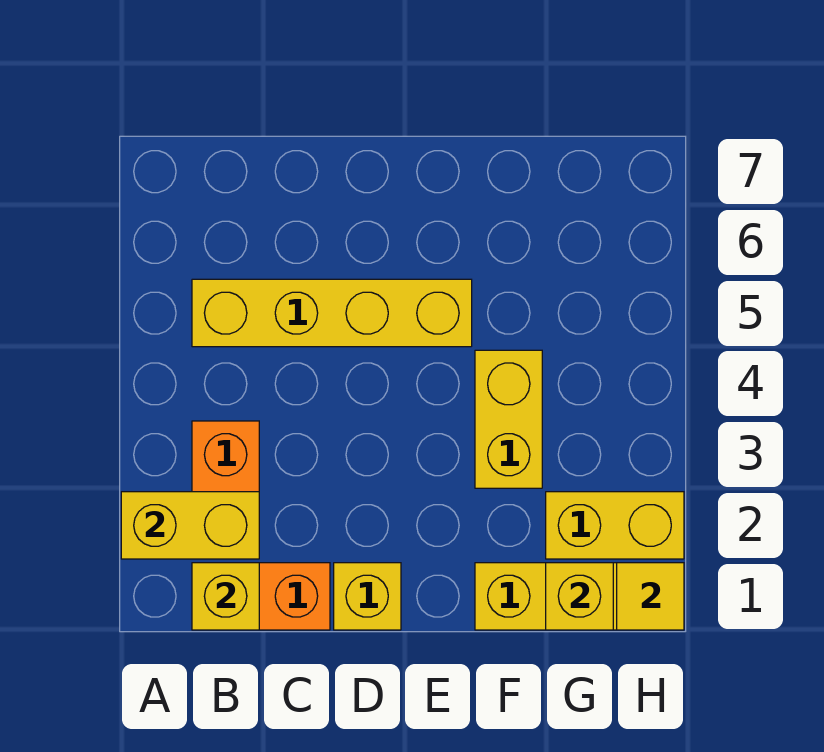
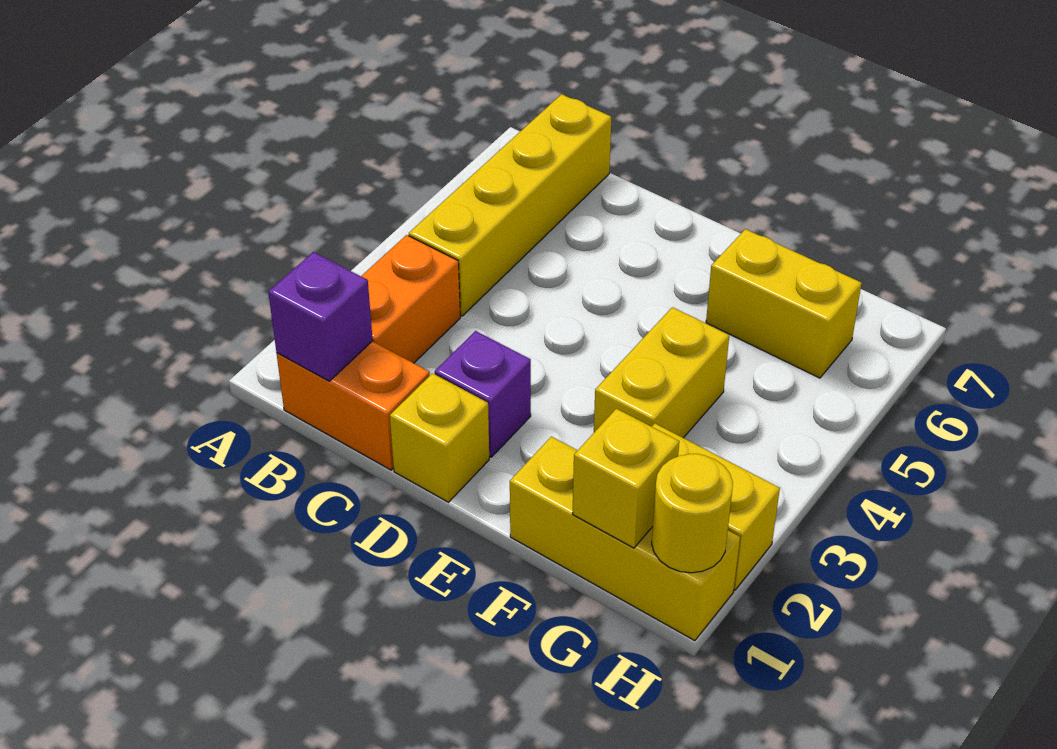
yellow brick A2:B2 level 2 -> yellow brick F6:G6 level 1
yellow brick B1 level 2 -> purple brick B1 level 2
yellow brick B5:E5 level 1 -> yellow brick B4:B7 level 1
none -> purple brick D2 level 1
yellow tile H1 level 2 -> yellow round brick H1 level 2

